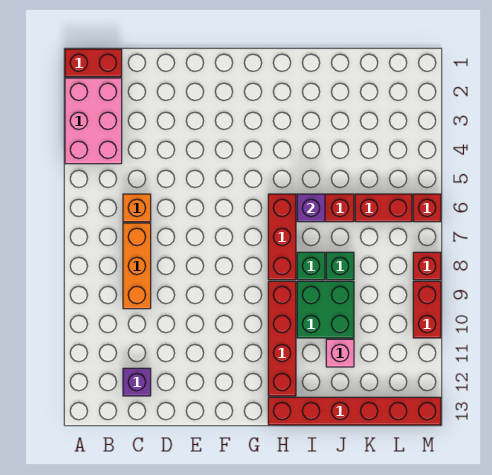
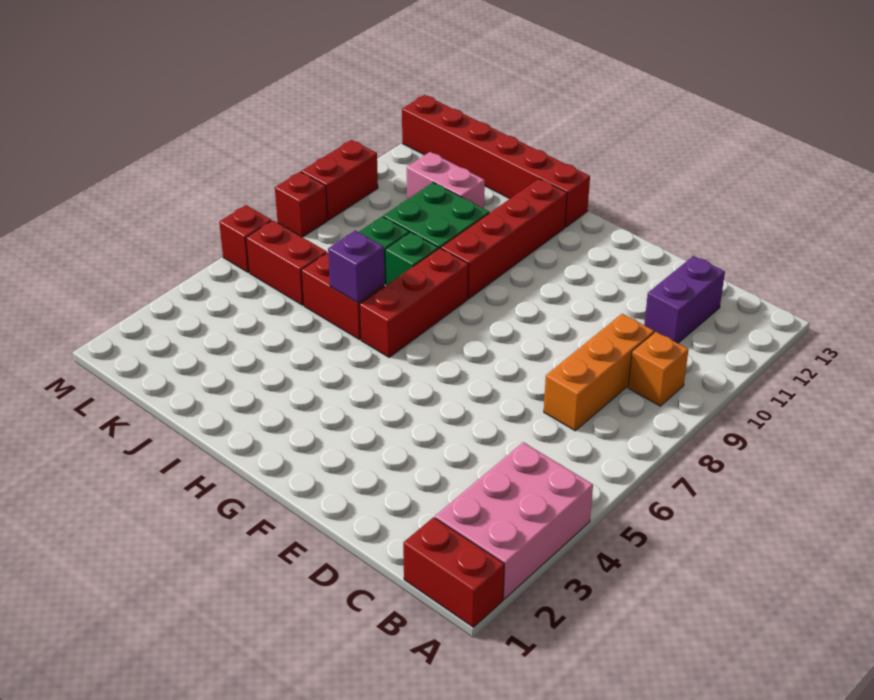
orange brick C6 level 1 -> orange brick B9 level 1
purple brick C12 level 1 -> purple brick C11:C12 level 1
pink brick J11 level 1 -> pink brick J11:K11 level 1

